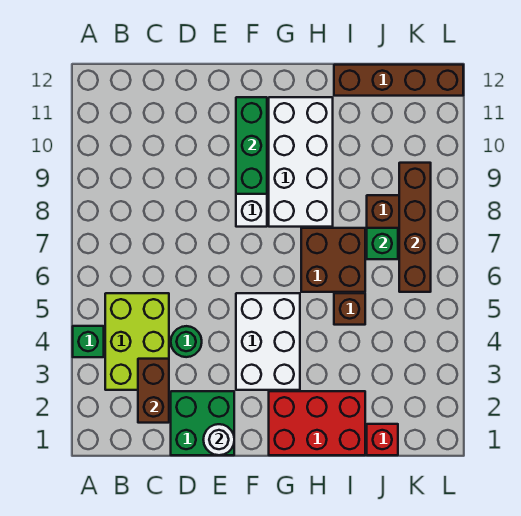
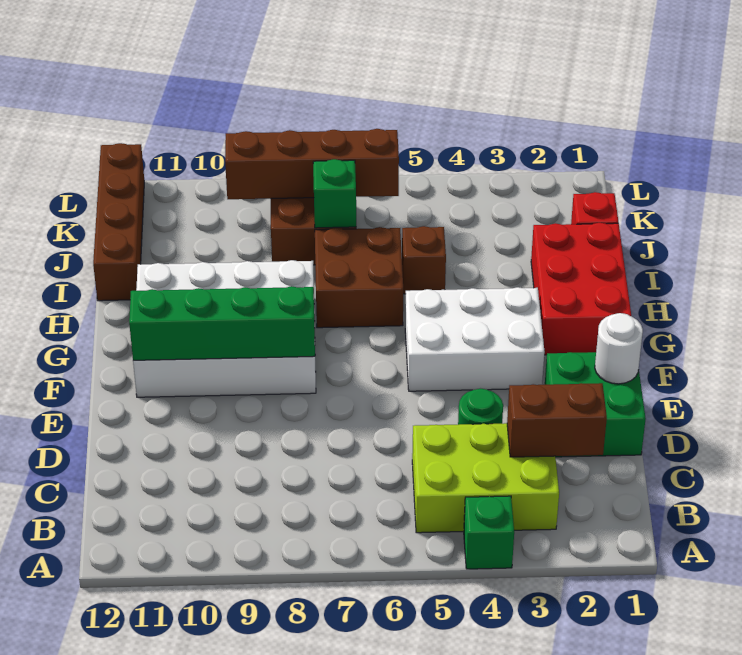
green brick F9:F11 level 2 -> green brick F8:F11 level 2

